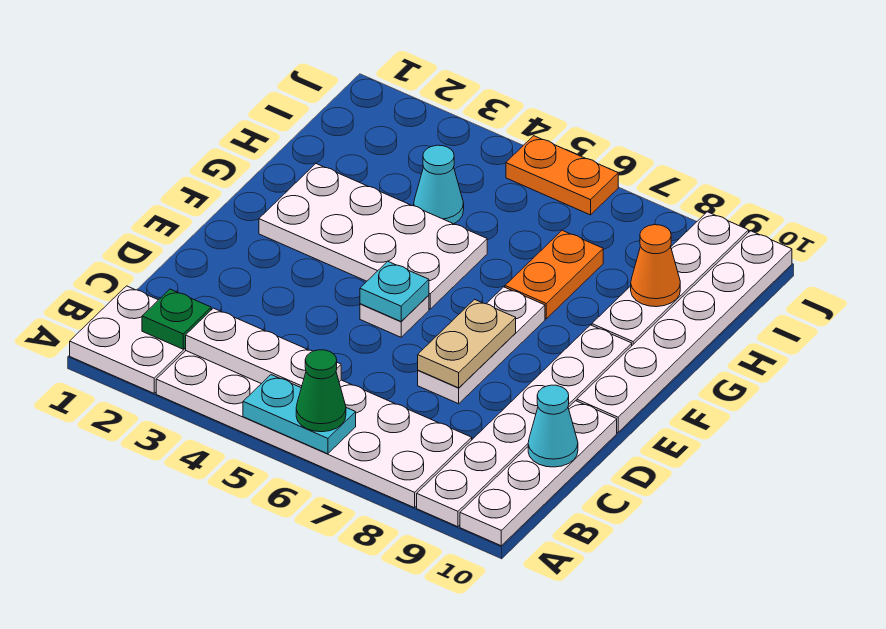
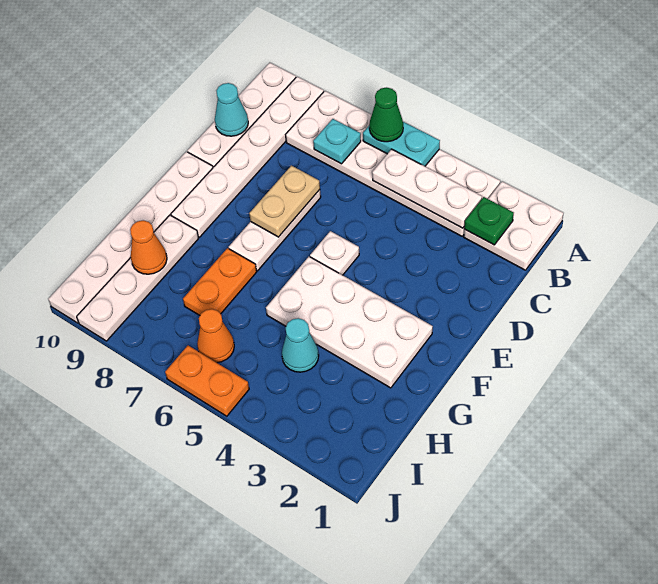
cyan plate E5 level 2 -> cyan plate B7 level 2
none -> orange cone I6 level 1

